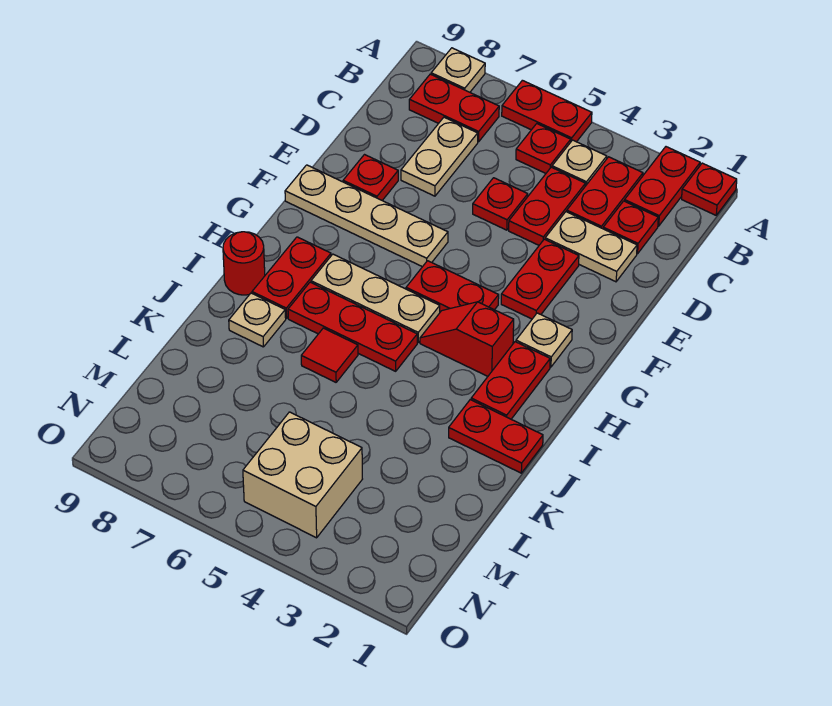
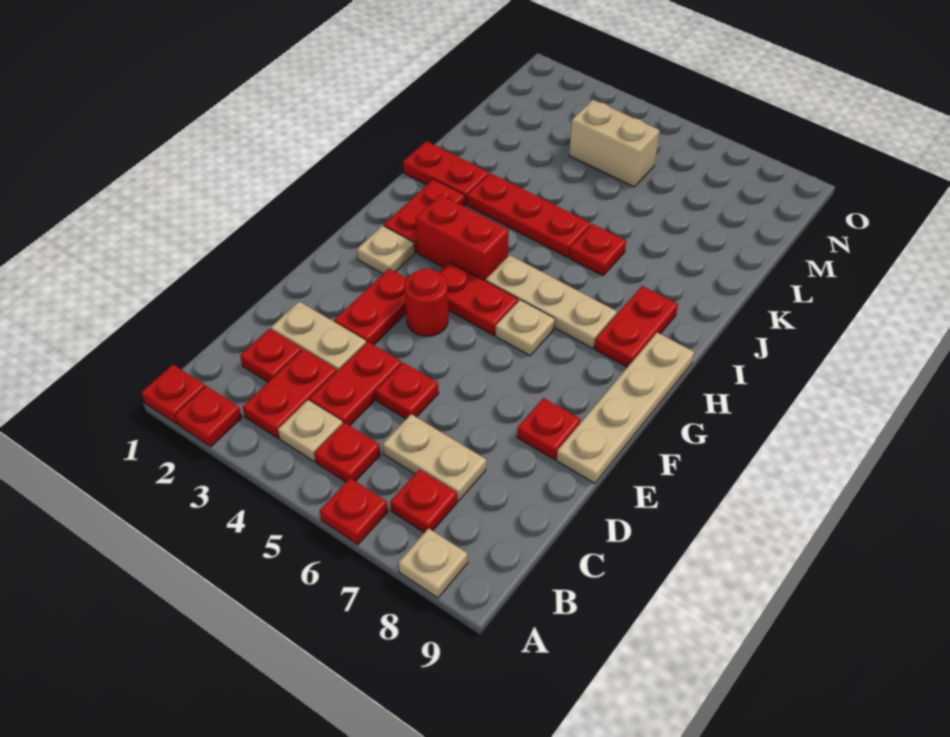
red plate A2:B2 level 1 -> red plate A2 level 1
red plate A5:A6 level 1 -> red plate A6 level 1
red plate B7:B8 level 1 -> red plate B7 level 1
tan plate C7:D7 level 1 -> tan plate C6:C7 level 1
tan plate F6:F9 level 1 -> tan plate E9:H9 level 1
red slope H3:H4 level 1 top 3 -> red brick H3:H4 level 1
red plate I5:I7 level 1 -> red plate J3:J5 level 1
red round brick I9 level 1 -> red round brick F4 level 1
red tile J6 level 1 -> red plate J6 level 1
tan plate J8 level 1 -> tan plate G6 level 1
tan brick M4:N5 level 1 -> tan brick M4:M5 level 1

